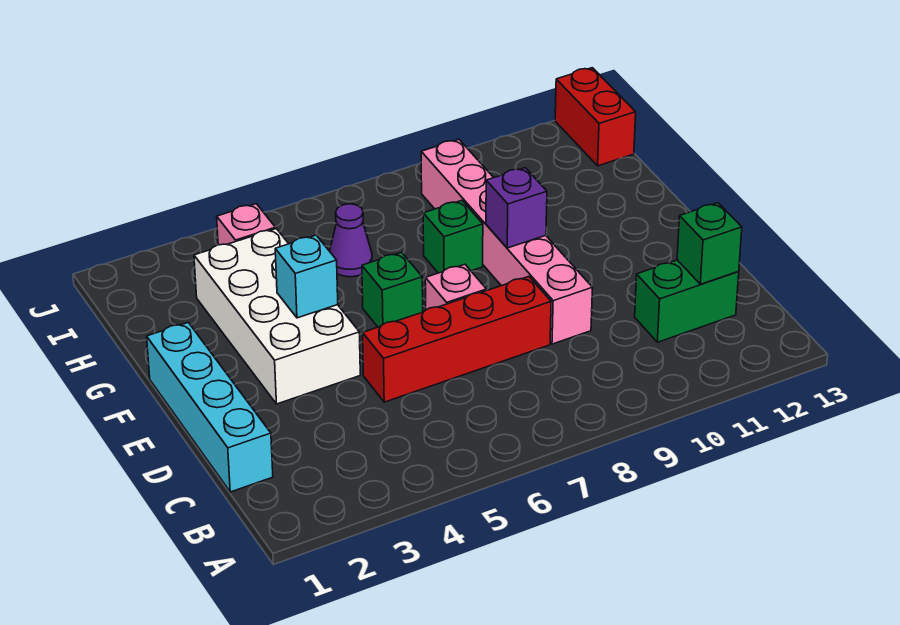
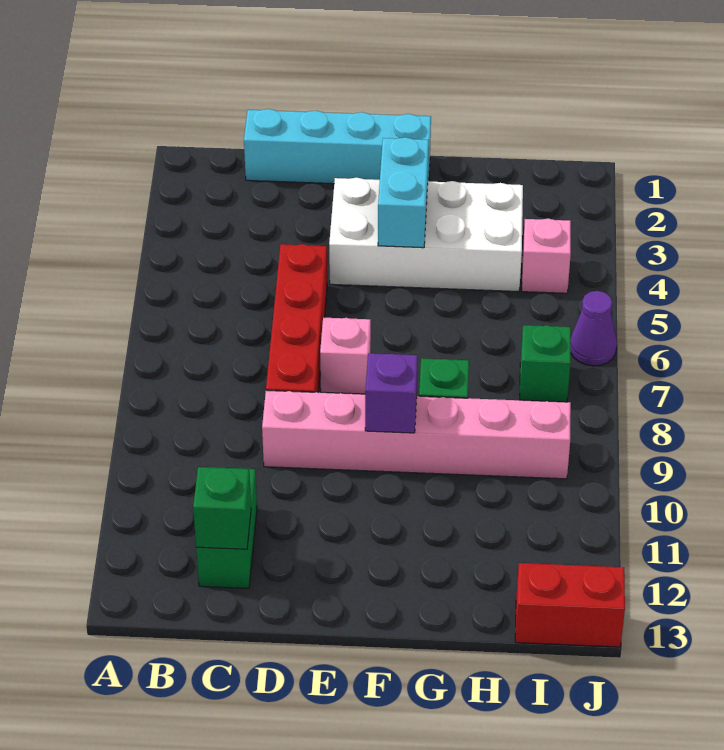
cyan brick F4 level 2 -> cyan brick F3:F4 level 2
green brick F6 level 1 -> green brick I7 level 1
purple cone H6 level 1 -> purple cone J6 level 1

